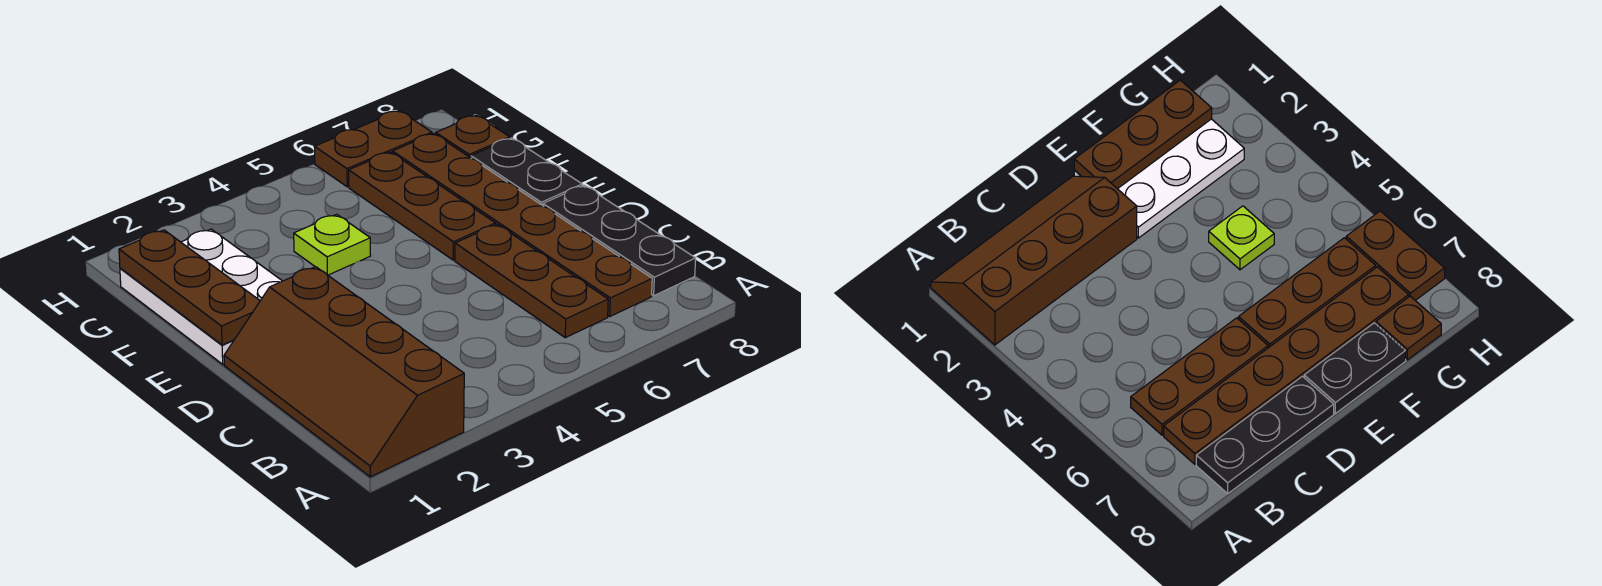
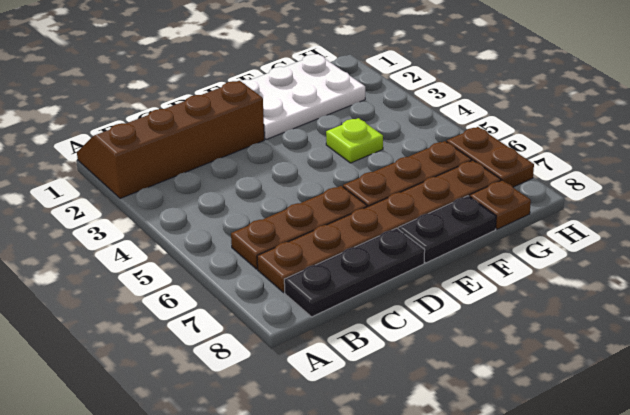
brown plate E1:G1 level 2 -> none

